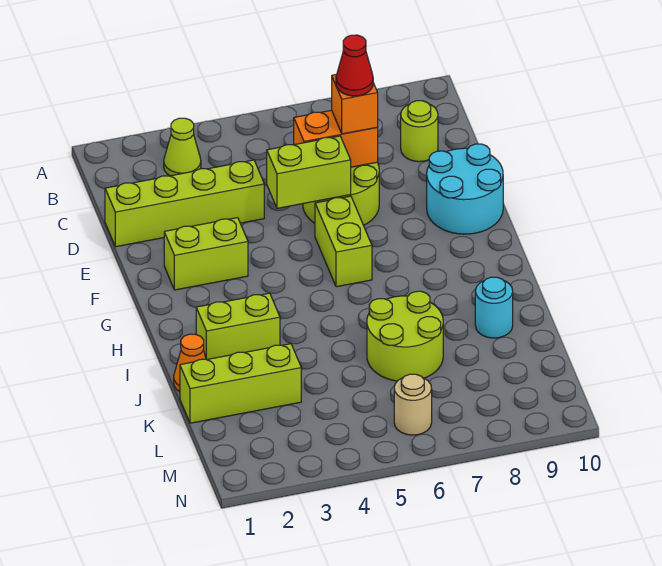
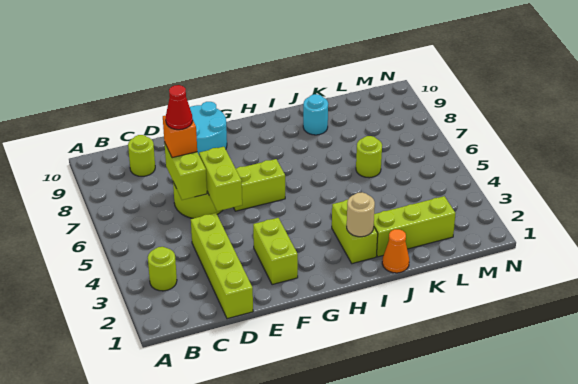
lime cone B3 level 1 -> lime round brick B3 level 1
orange brick D6:D7 level 2 -> lime brick D6:D7 level 2
lime round brick J6:K7 level 1 -> lime round brick K6 level 1
lime brick K1:K3 level 1 -> lime brick J2:L2 level 1
tan round brick M6 level 1 -> tan round brick I2 level 2

